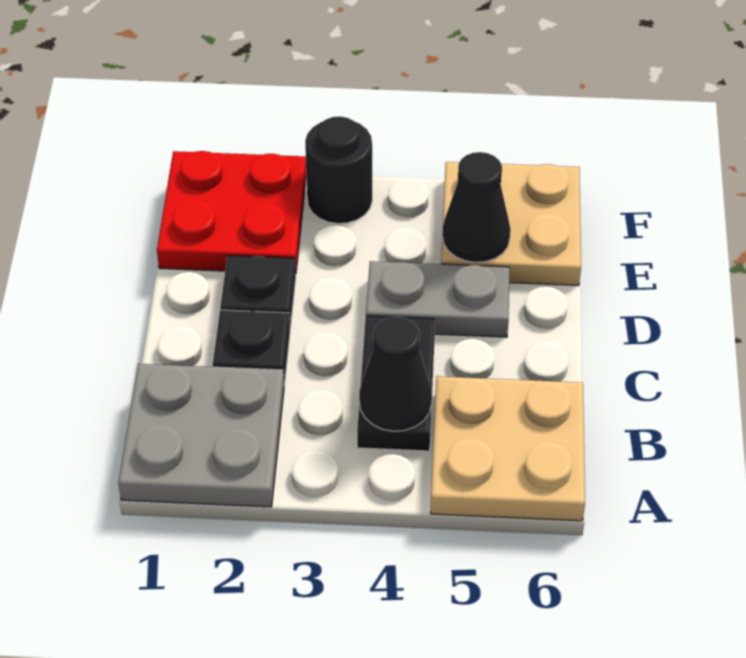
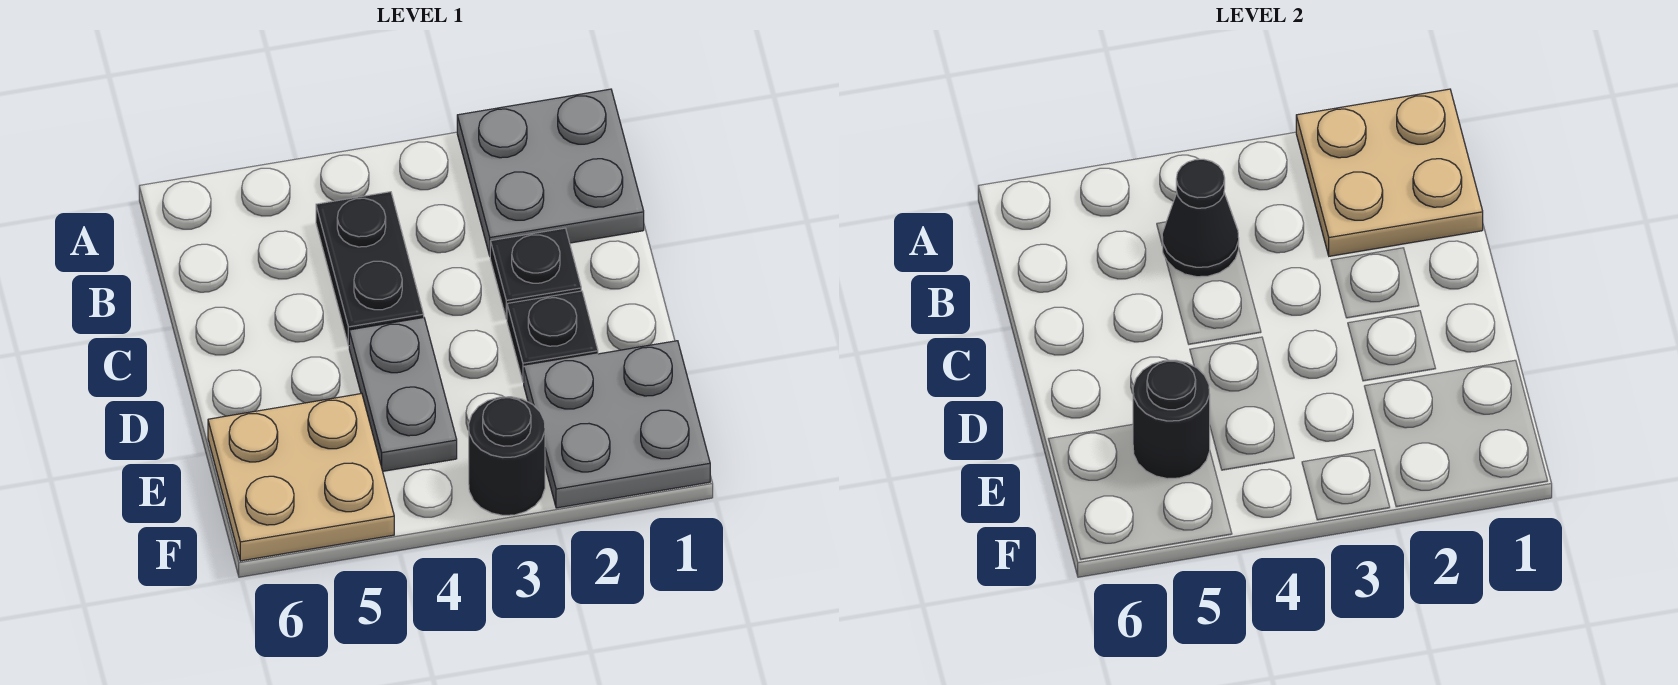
tan plate A5:B6 level 1 -> tan plate A1:B2 level 2
grey plate D4:D5 level 1 -> grey plate D4:E4 level 1
red plate E1:F2 level 1 -> grey plate E1:F2 level 1
black cone E5 level 2 -> black round brick E5 level 2

